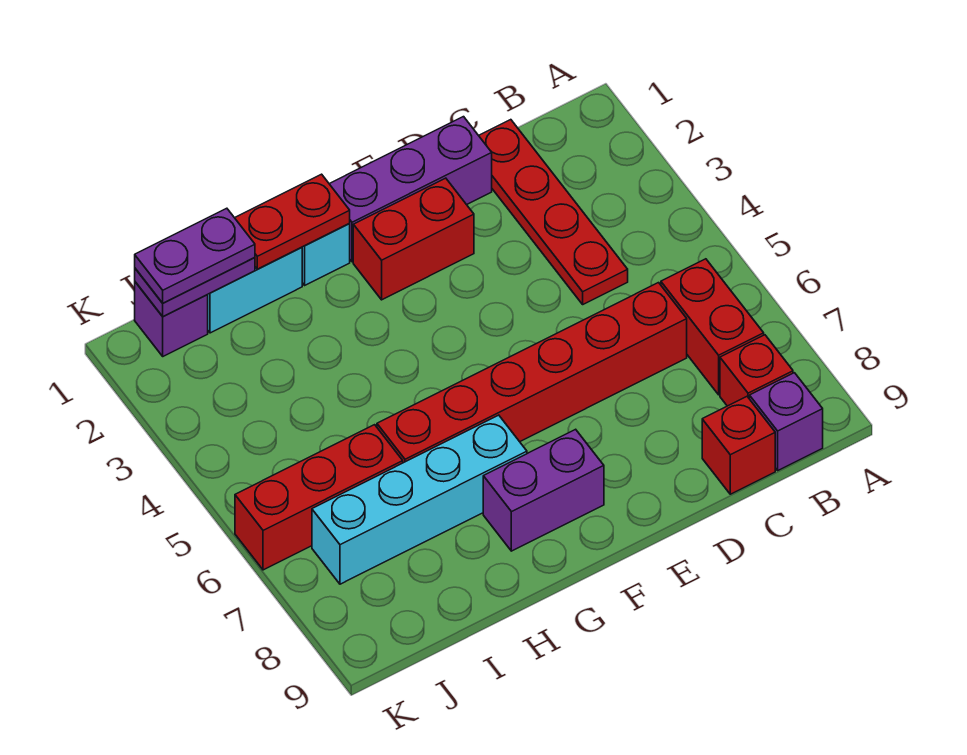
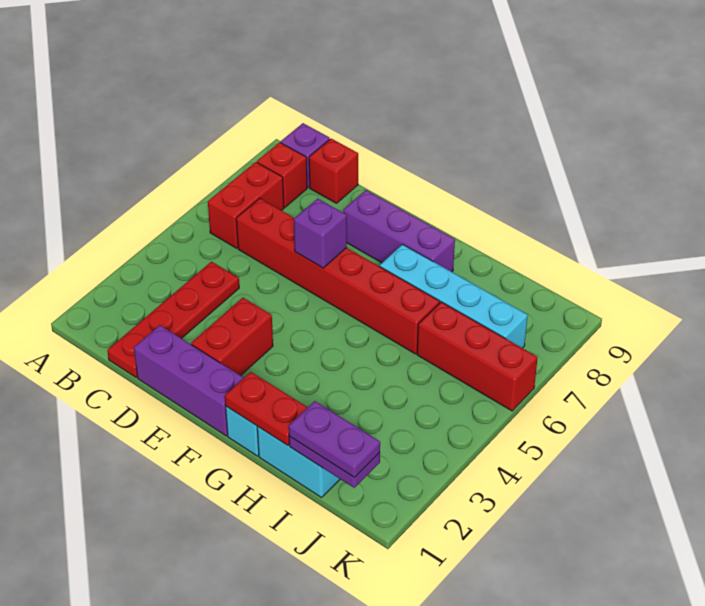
red brick E2:F2 level 1 -> red brick E2:E3 level 1
purple brick F8:G8 level 1 -> purple brick E8:G8 level 1
purple brick J1 level 1 -> purple brick E6 level 2

